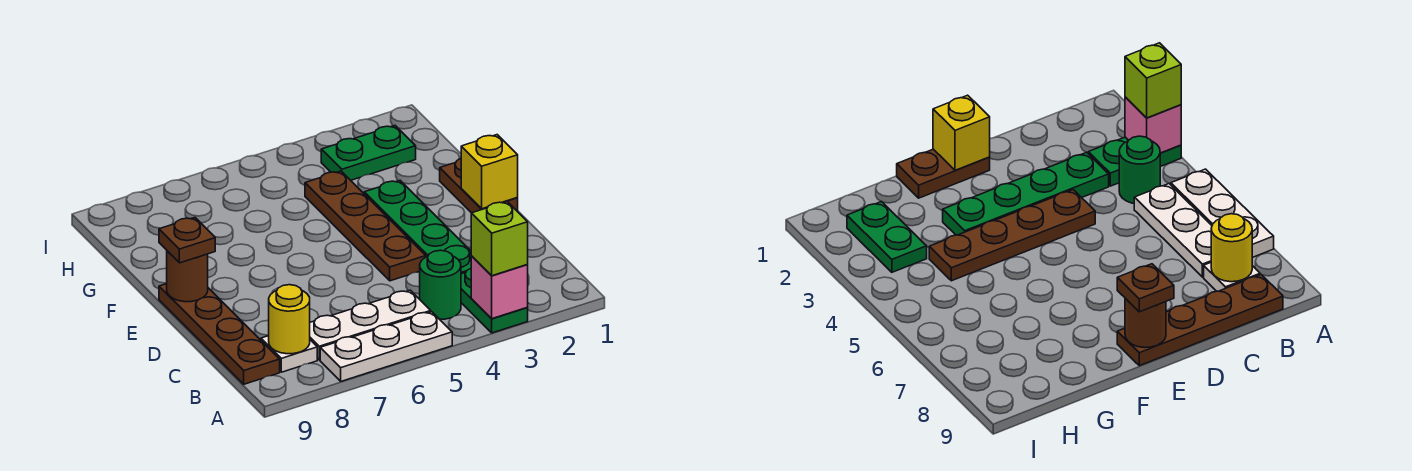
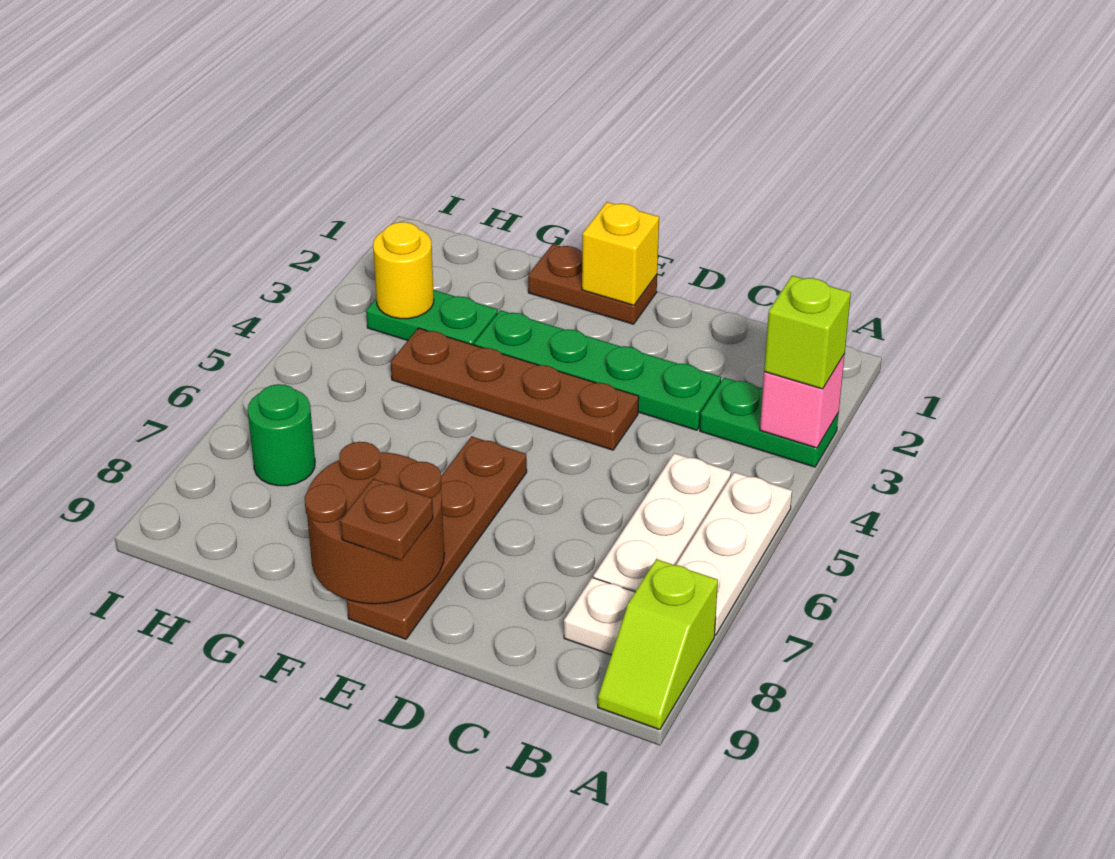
none -> lime slope A8:A9 level 1 top 8
green round brick B4 level 1 -> green round brick H7 level 1
yellow round brick B8 level 2 -> yellow round brick H3 level 2
brown plate B9:E9 level 1 -> brown plate E6:E9 level 1
brown round brick E9 level 2 -> brown round brick E8:F9 level 2
green plate H2:H3 level 1 -> green plate G3:H3 level 1

